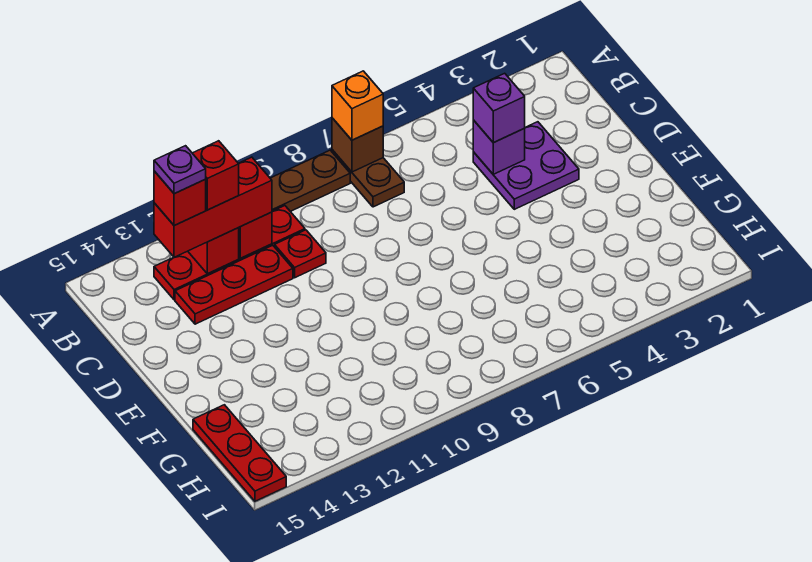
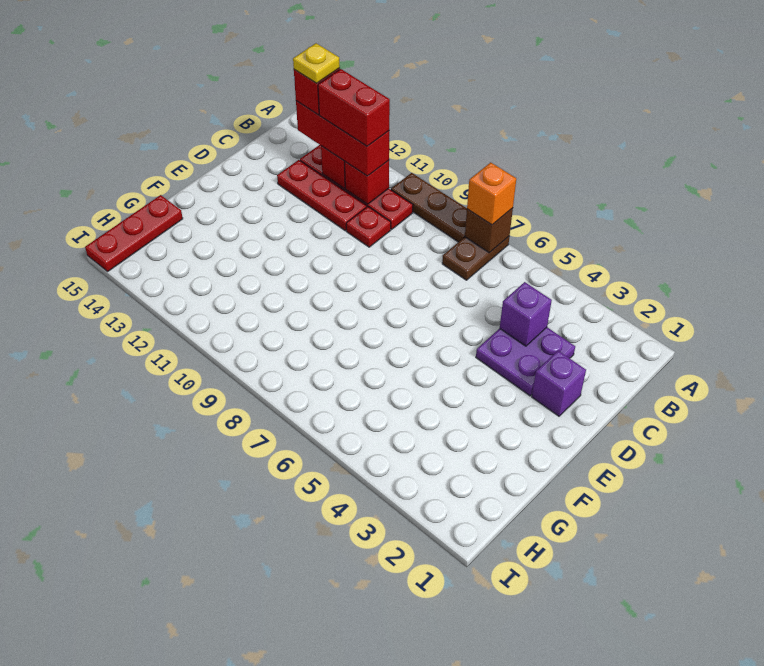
red brick B12 level 4 -> red brick B11:B12 level 4
purple plate B13 level 5 -> yellow plate B13 level 5
purple brick C4 level 3 -> purple brick D2 level 1

